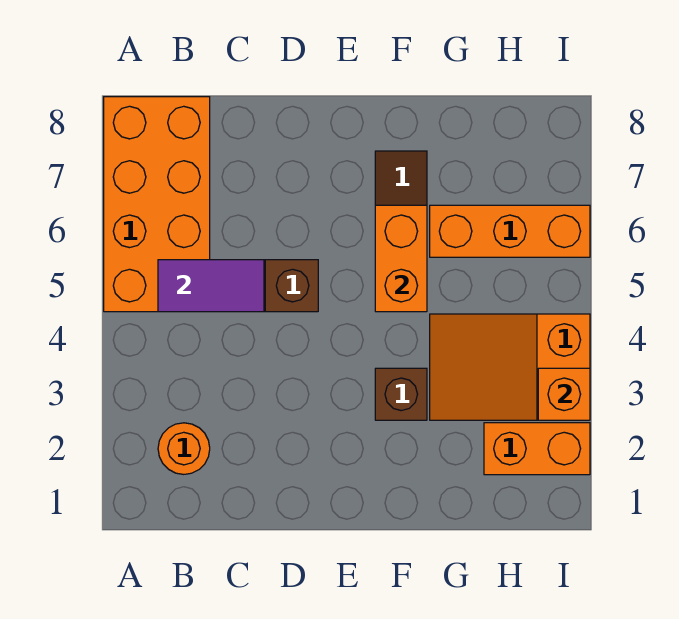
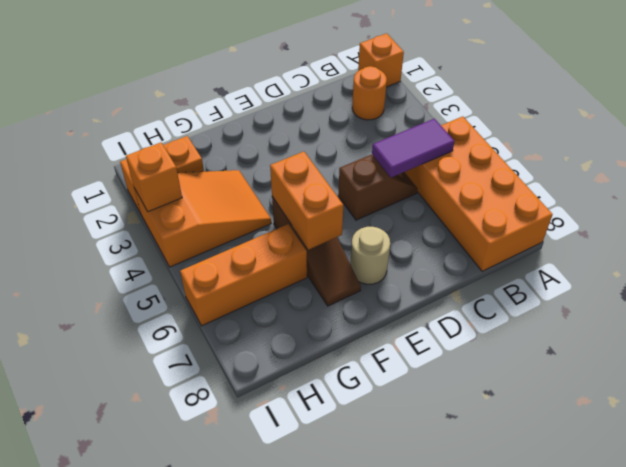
none -> orange brick A1 level 1
none -> tan round brick E7 level 1
brown brick F3 level 1 -> none

